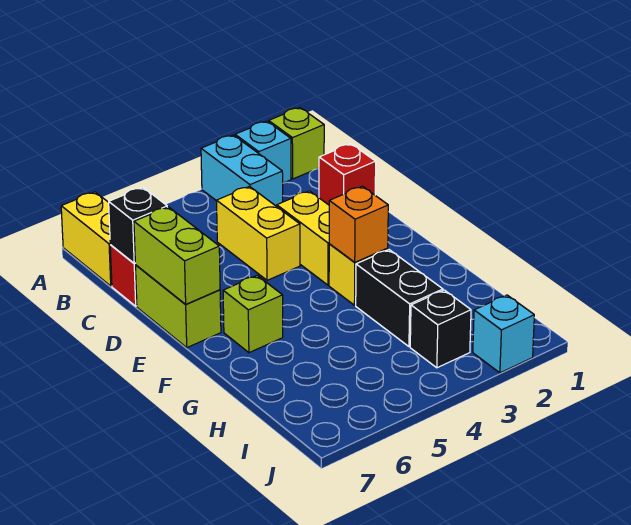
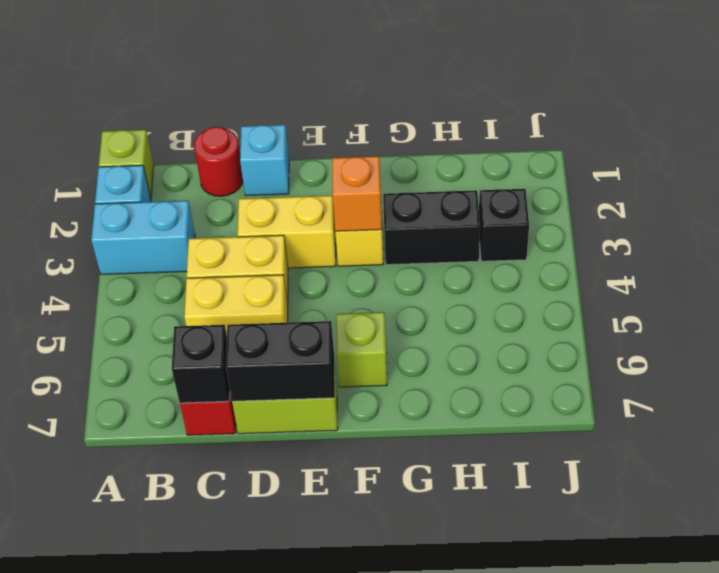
yellow brick A7:B7 level 1 -> yellow brick C5:D5 level 1
red brick C1 level 1 -> red round brick C1 level 1
lime brick D7:E7 level 2 -> black brick D7:E7 level 2
cyan brick J2 level 1 -> cyan brick D1 level 1

